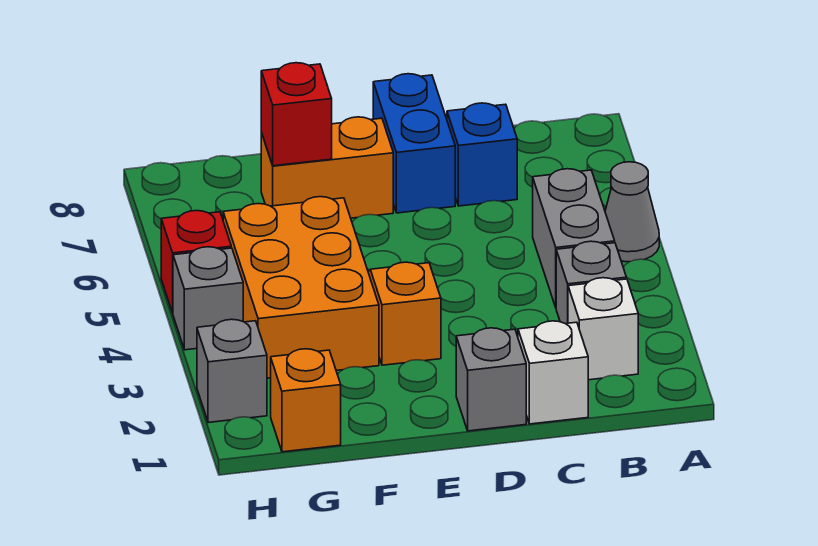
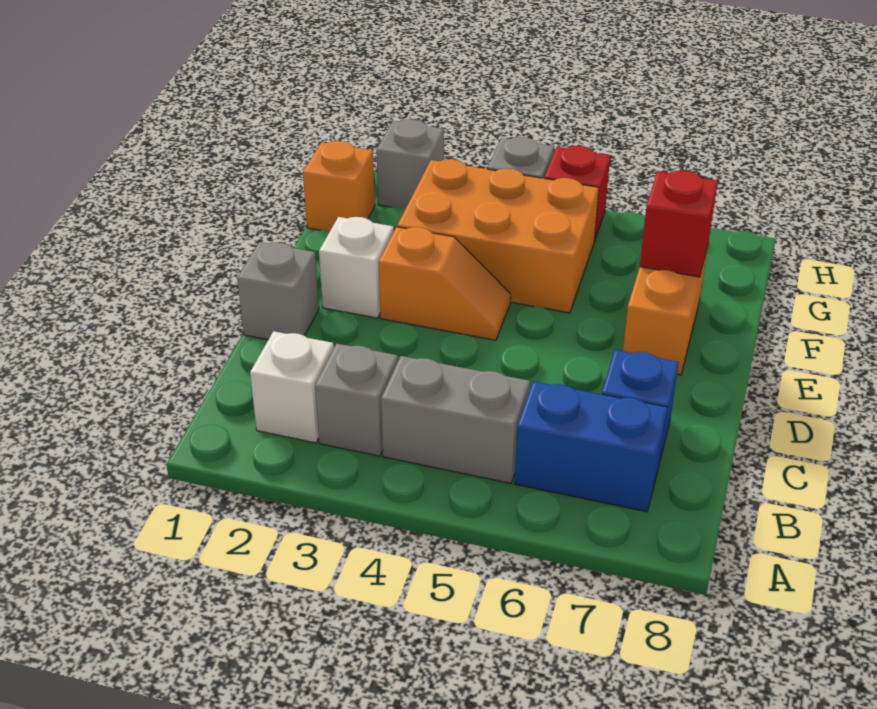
grey cone A5 level 1 -> none
white brick C1 level 1 -> white brick E2 level 1
blue brick D7:D8 level 1 -> blue brick B6:B7 level 1

